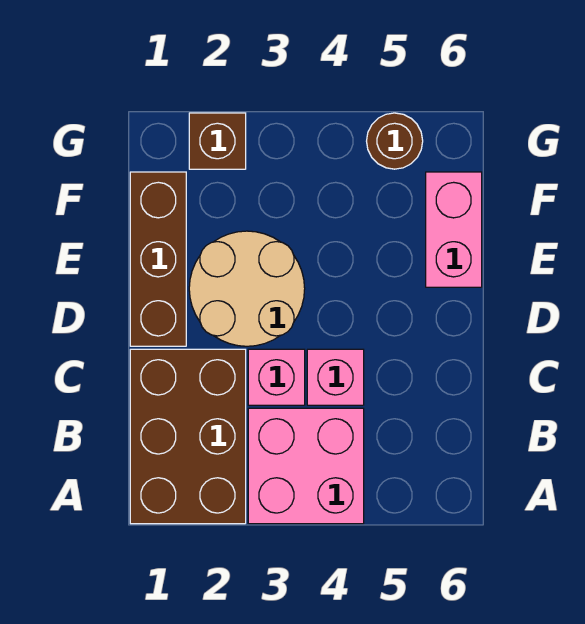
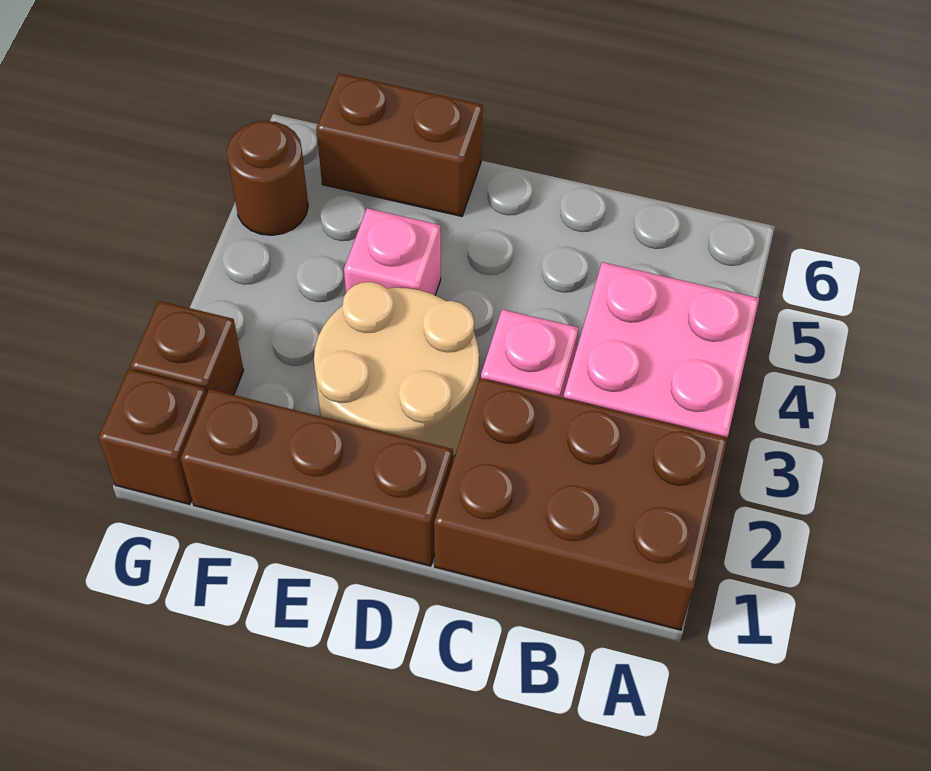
pink brick C4 level 1 -> pink brick E4 level 1
pink brick E6:F6 level 1 -> brown brick E6:F6 level 1
none -> brown brick G1 level 1

